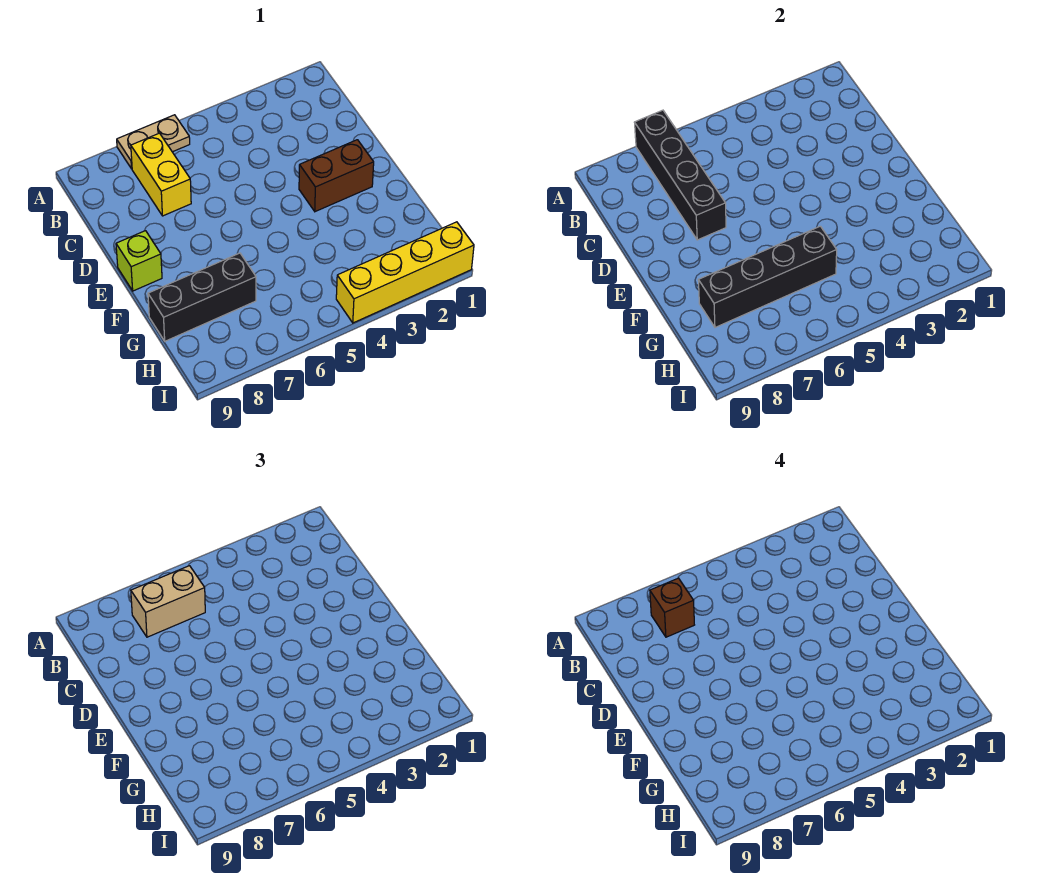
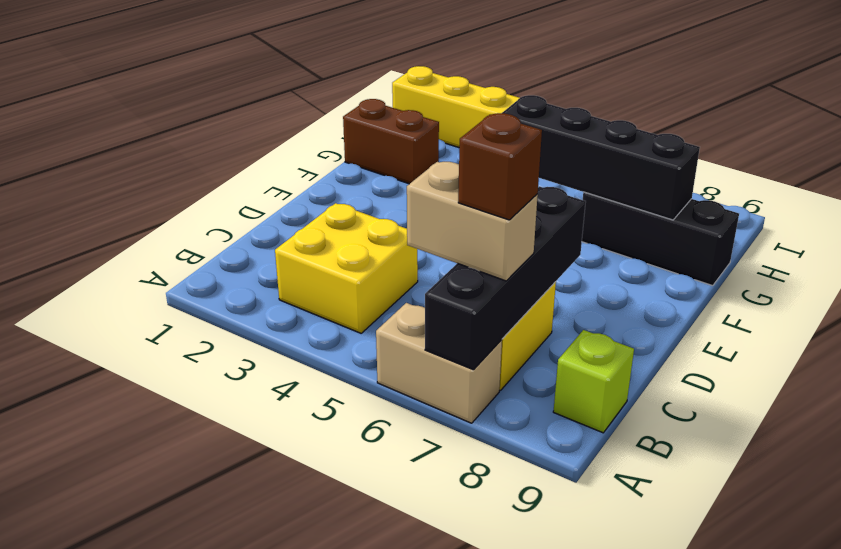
tan plate A6:A7 level 1 -> tan brick A6:A7 level 1
none -> yellow brick B3:C4 level 1
brown brick E2:E3 level 1 -> brown brick G1:G2 level 1
lime brick E9 level 1 -> lime brick B9 level 1

